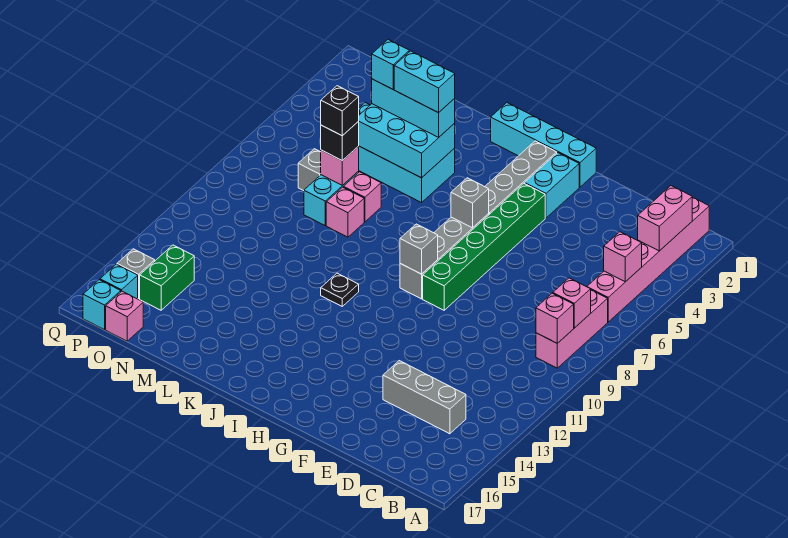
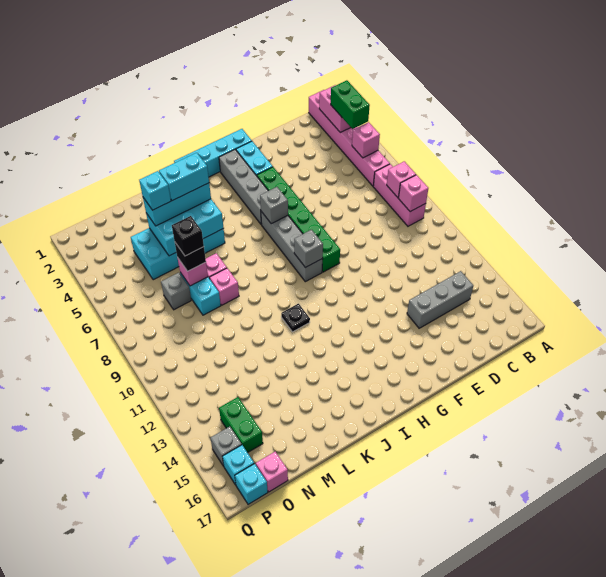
none -> green brick B3:B4 level 3

